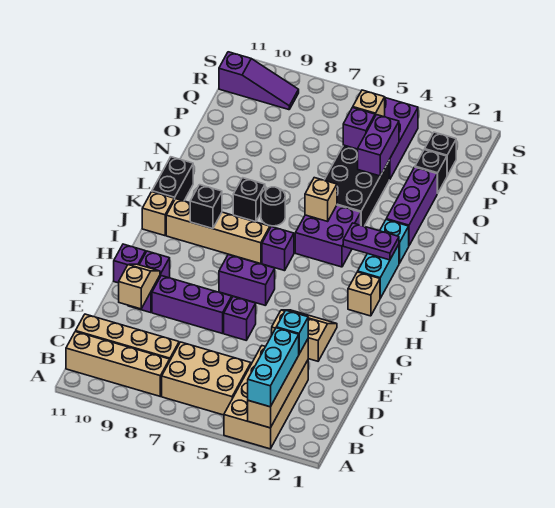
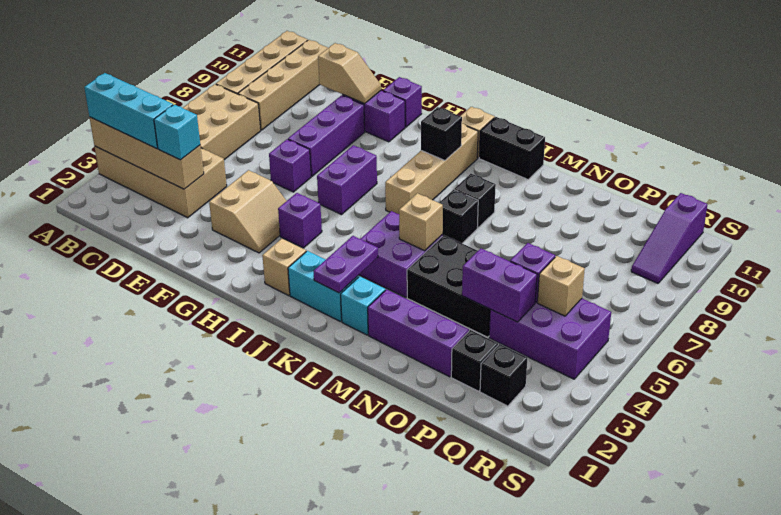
purple brick J6 level 1 -> purple brick H4 level 1
black round brick L7 level 1 -> black brick L7 level 1

